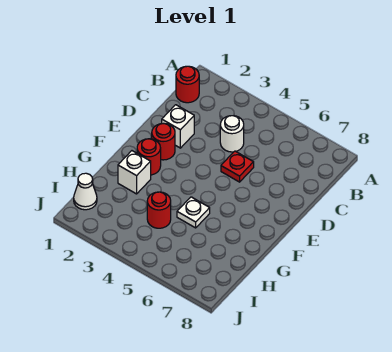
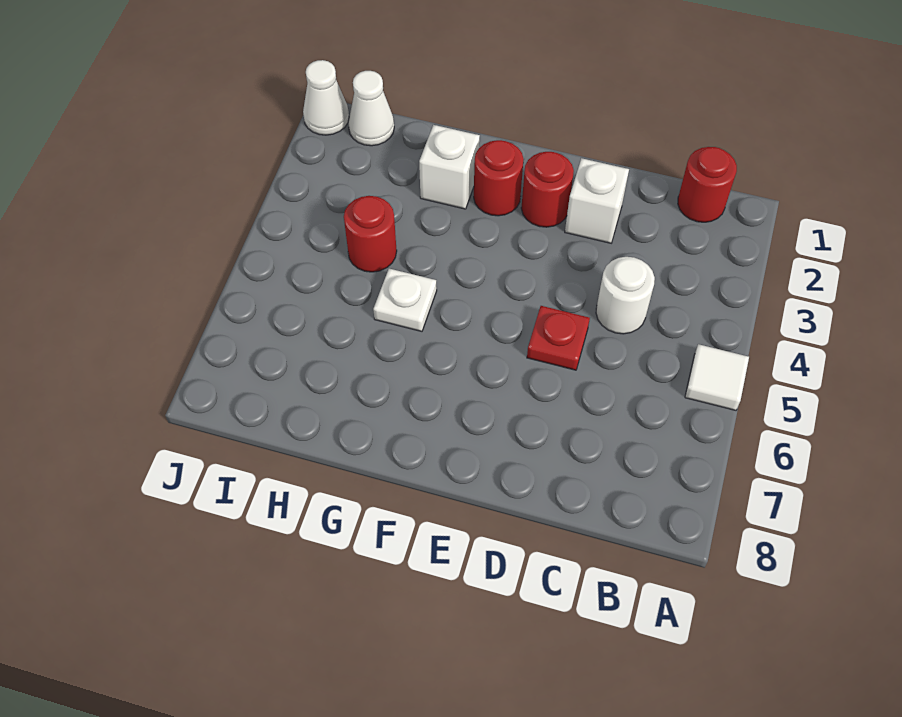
none -> white tile A5 level 1
none -> white cone J1 level 1

